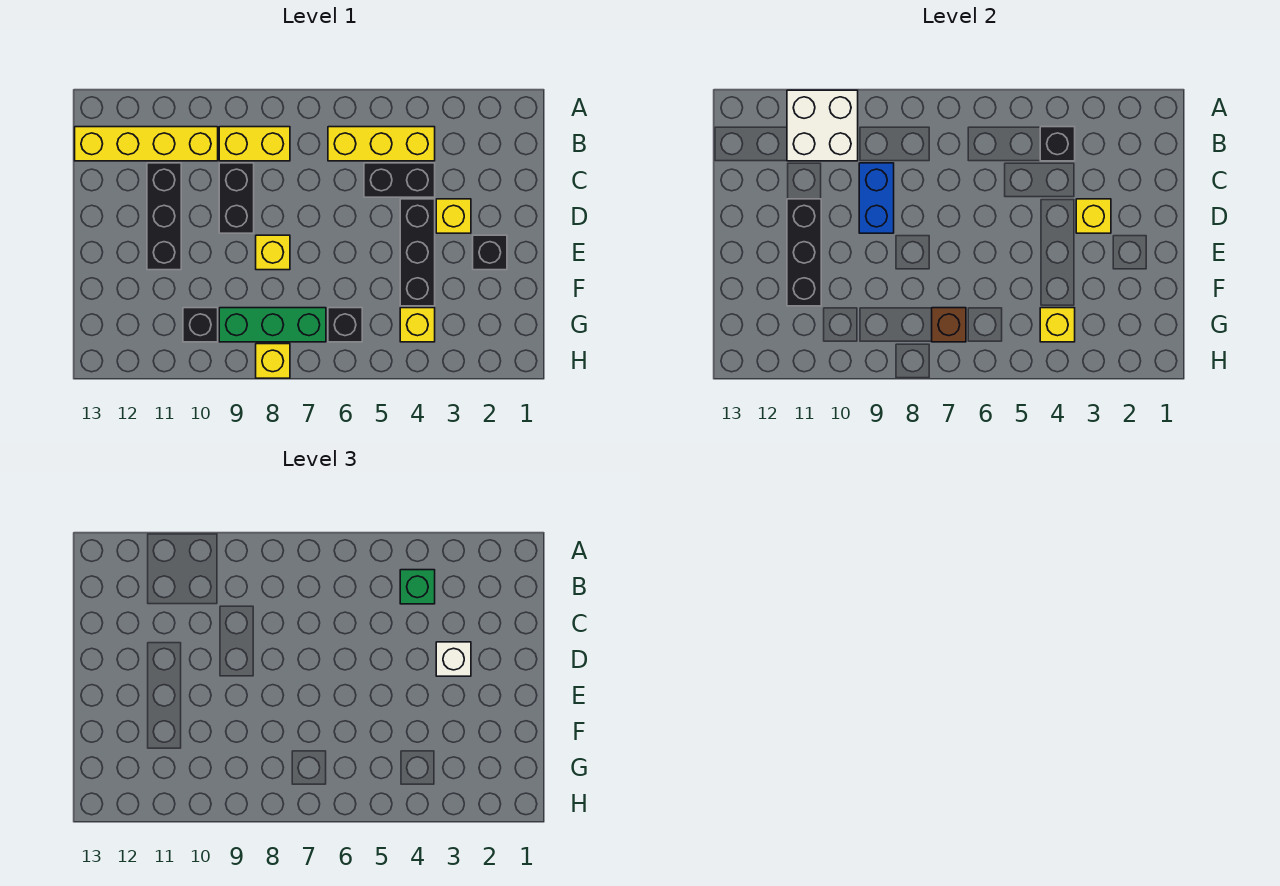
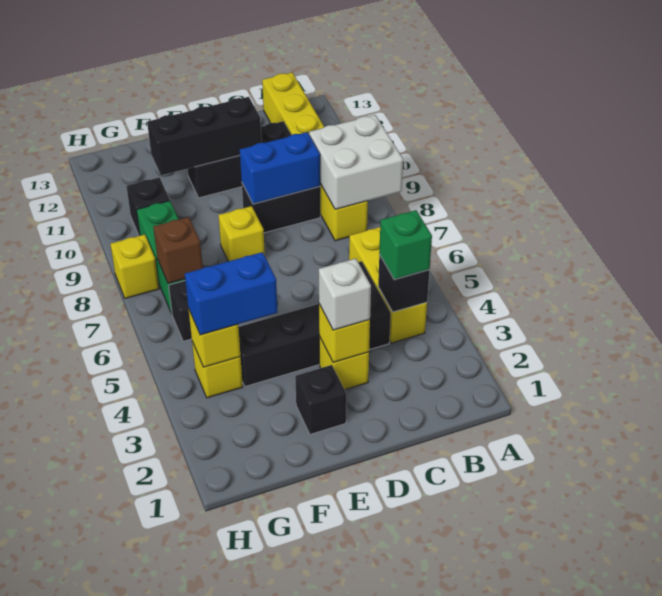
white brick A10:B11 level 2 -> white brick A8:B9 level 2
none -> blue brick F4:G4 level 3

